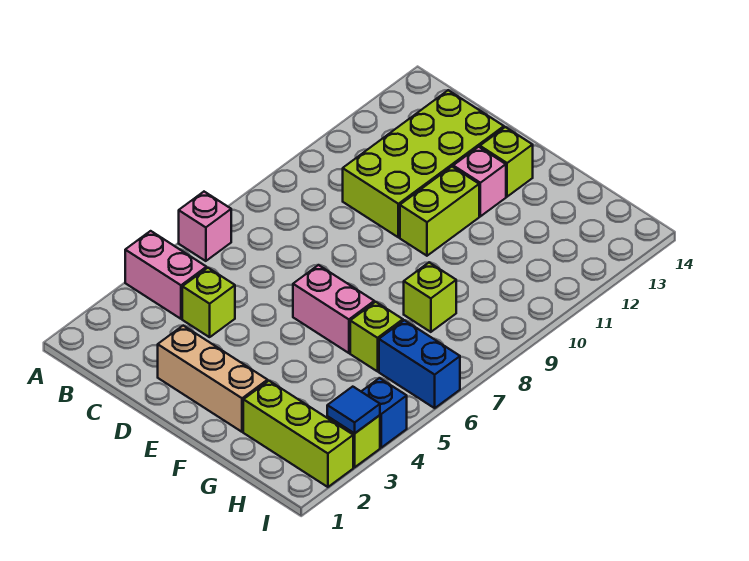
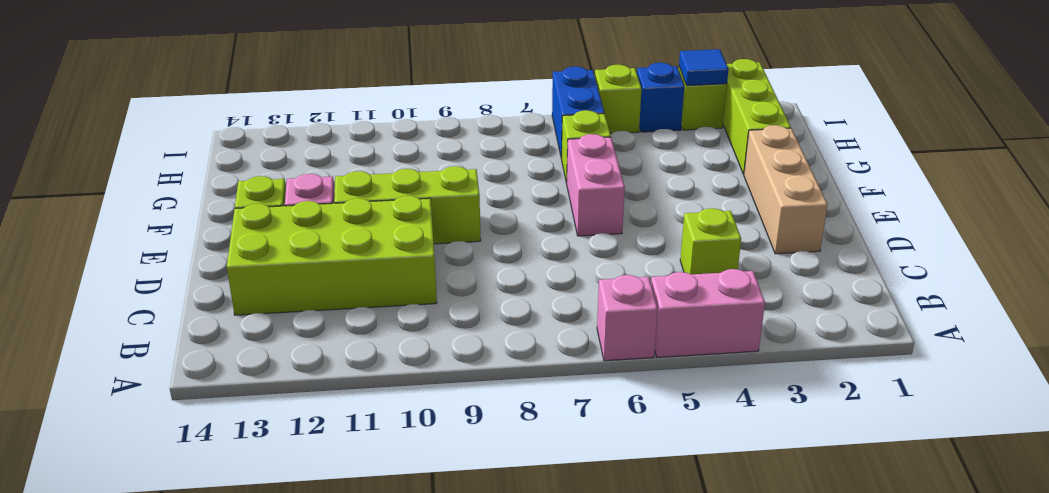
pink brick A4:B4 level 1 -> pink brick A4:A5 level 1
lime brick E10:E11 level 1 -> lime brick E9:E11 level 1
lime brick G8 level 1 -> lime brick I5 level 1

